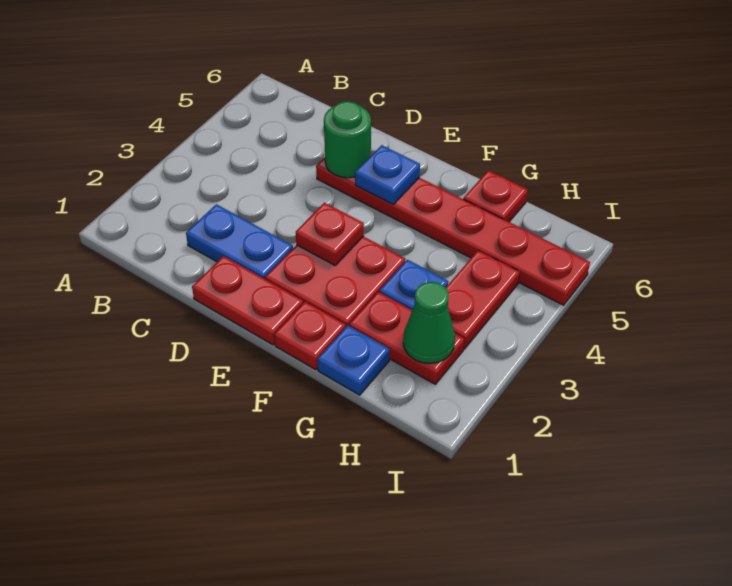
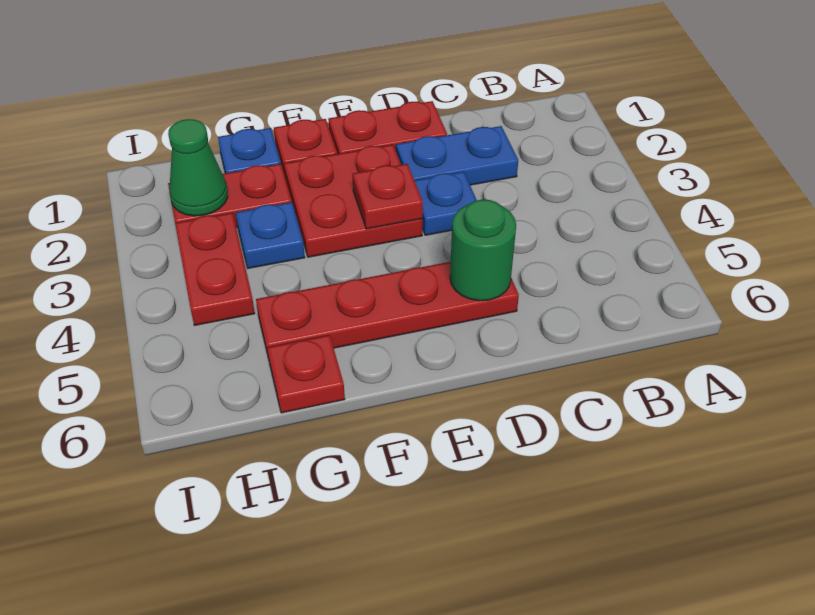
red plate D5:I5 level 1 -> red plate D5:G5 level 1
blue plate E5 level 2 -> blue plate D3 level 1

